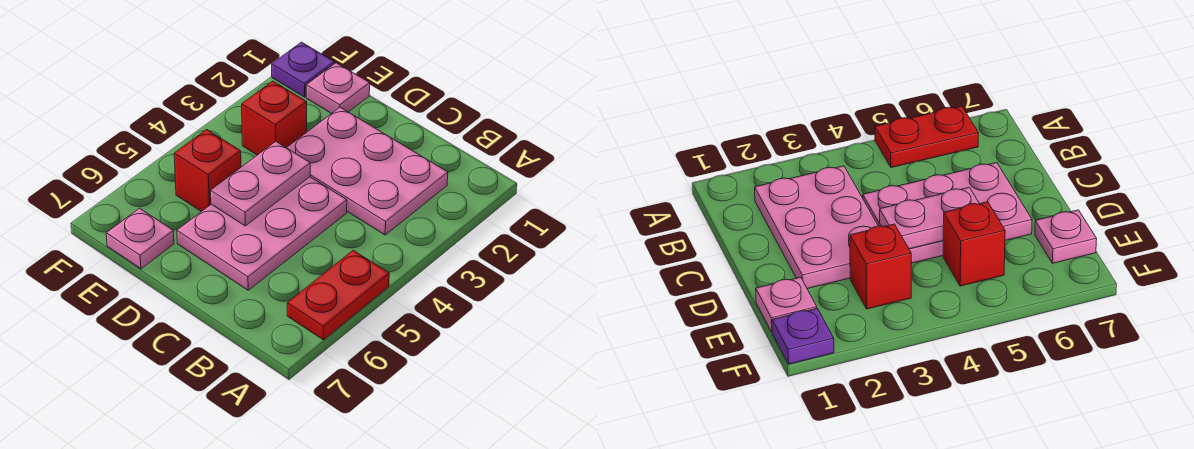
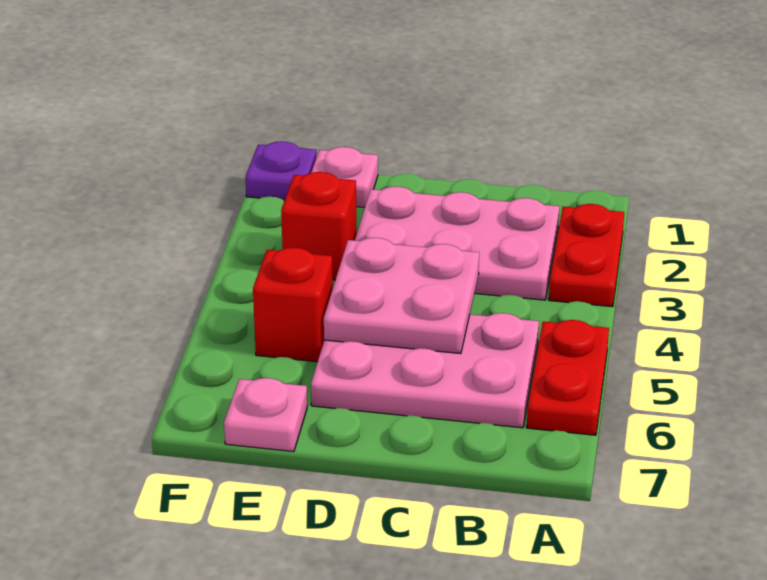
none -> red plate A2:A3 level 1
pink plate C4:D6 level 1 -> pink plate B5:D6 level 1
pink plate D4:D5 level 2 -> pink plate C4:D5 level 2

